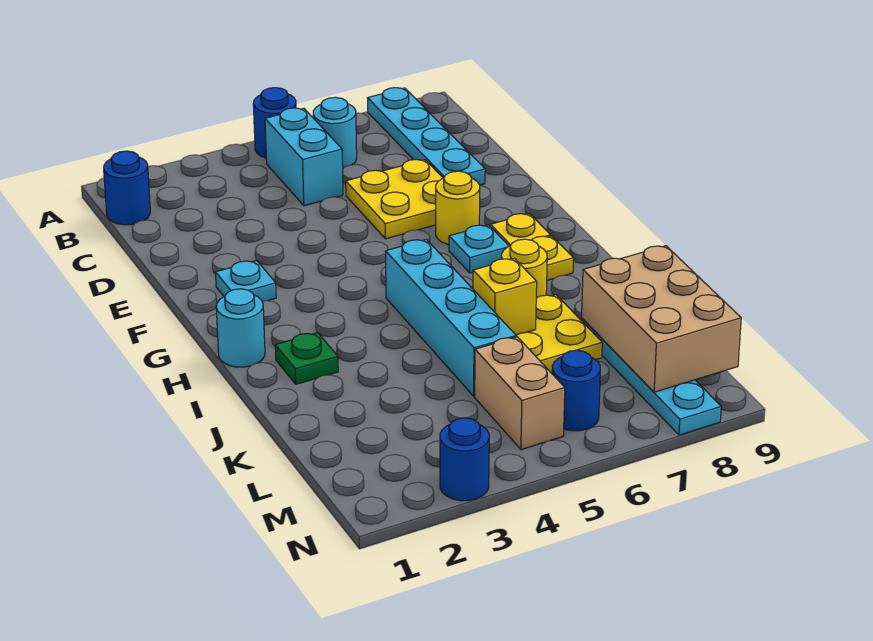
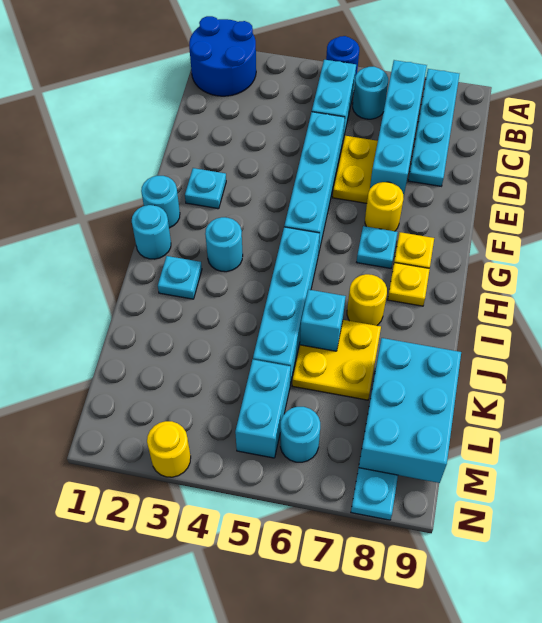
blue round brick B1 level 1 -> blue round brick A1:B2 level 1
none -> cyan brick B7:E7 level 2
none -> cyan brick D5:G5 level 1
none -> cyan round brick G1 level 1
none -> cyan round brick H3 level 1
green plate I2 level 1 -> cyan plate I2 level 1
yellow brick J6 level 2 -> cyan brick J6 level 2
tan brick K8:M9 level 2 -> cyan brick K8:M9 level 2
tan brick L5:M5 level 1 -> cyan brick L5:M5 level 1
blue round brick M6 level 1 -> cyan round brick M6 level 1
blue round brick N3 level 1 -> yellow round brick N3 level 1

